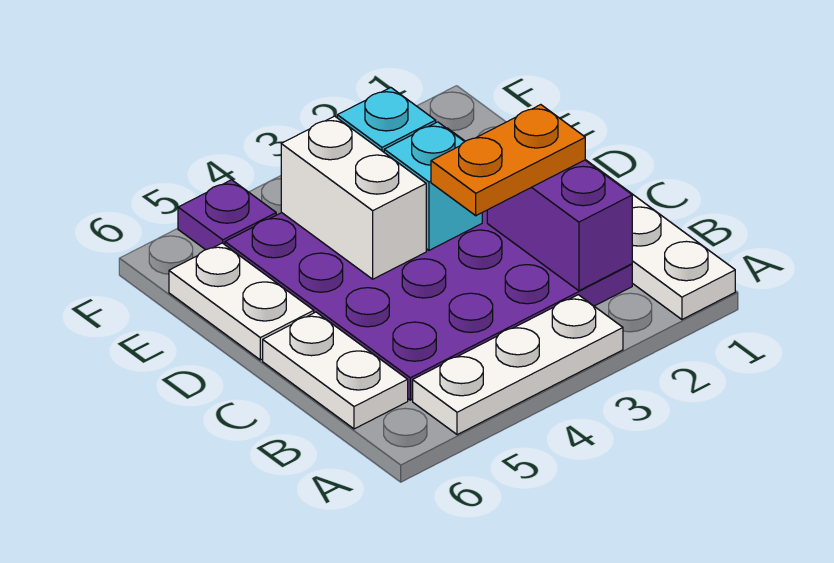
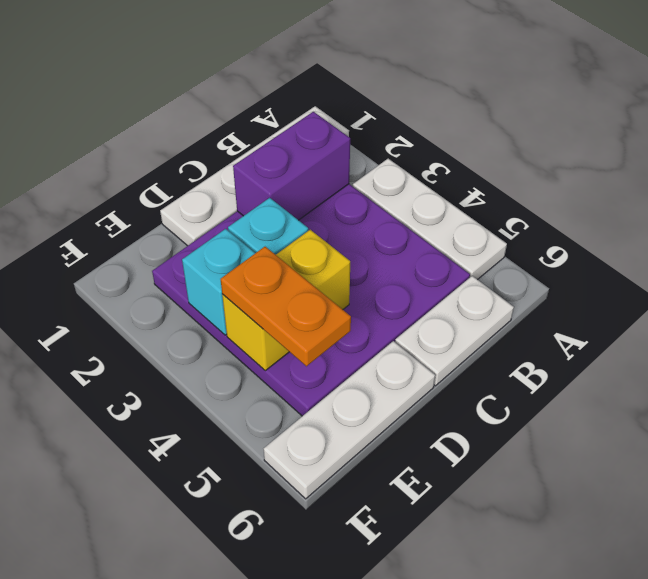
orange plate C2:C3 level 3 -> orange plate E4:E5 level 3
white brick D4:E4 level 2 -> yellow brick D4:E4 level 2
white plate D6:E6 level 1 -> white plate D6:F6 level 1
purple plate F5 level 1 -> none

